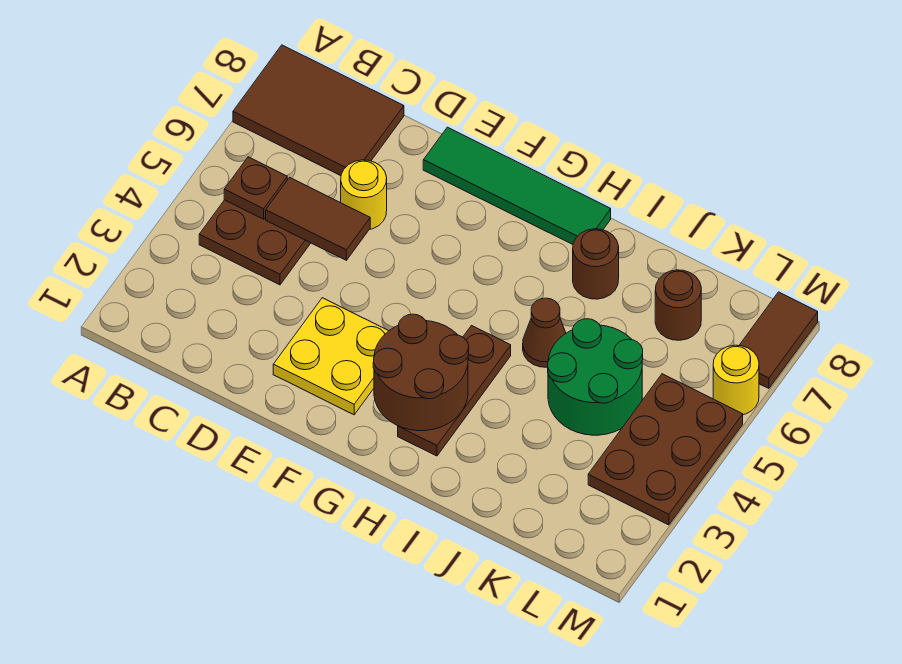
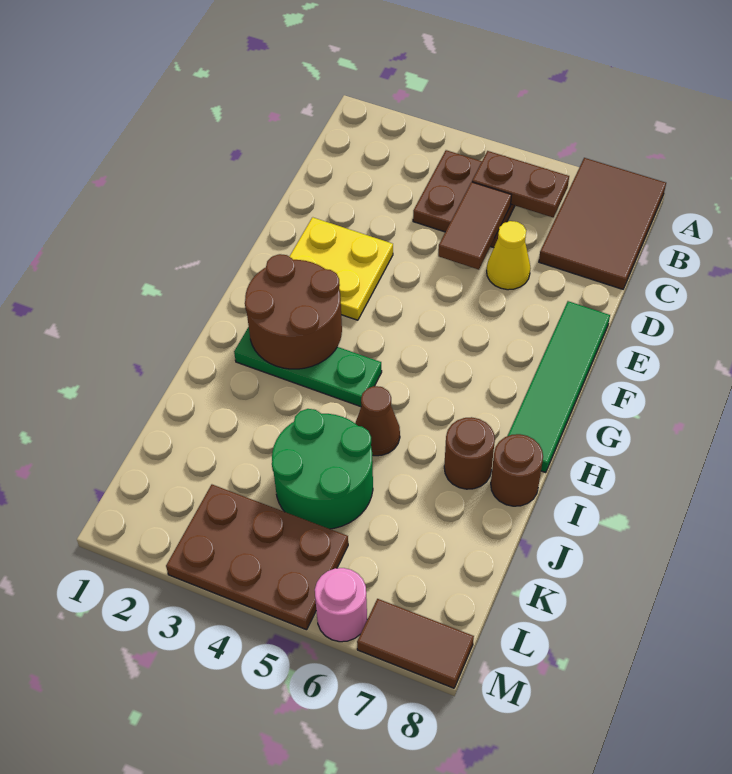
brown plate B5 level 2 -> brown plate B5:B6 level 2
yellow round brick D6 level 1 -> yellow cone D6 level 1
brown plate H2:H4 level 1 -> green plate H2:H4 level 1
brown round brick K7 level 1 -> brown round brick I8 level 1
yellow round brick M6 level 1 -> pink round brick M6 level 1

